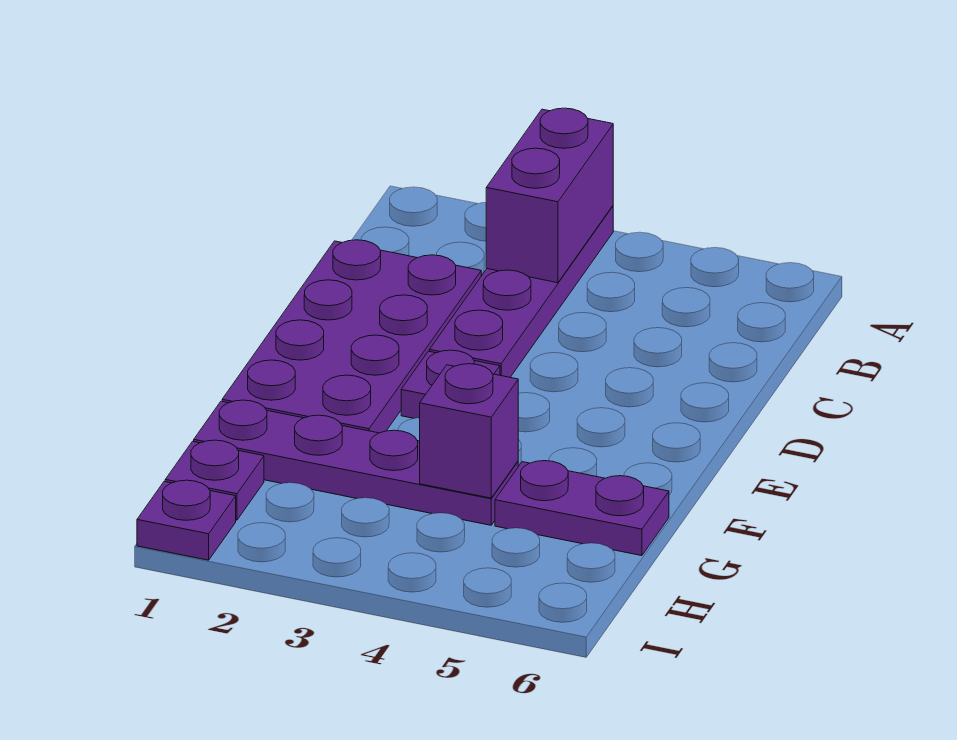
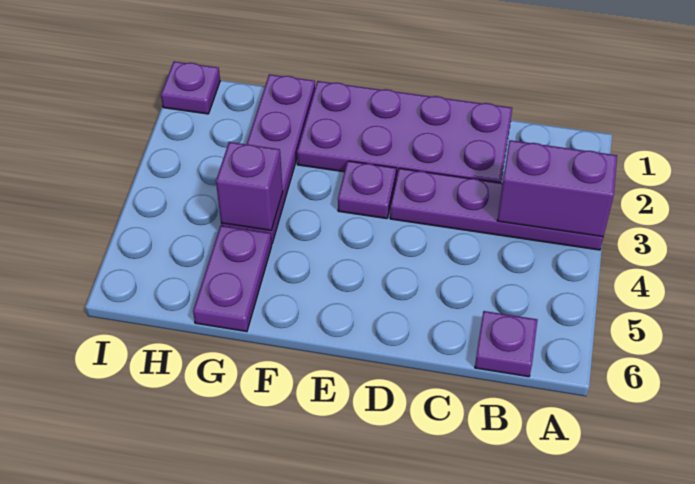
purple plate H1 level 1 -> purple plate B6 level 1

